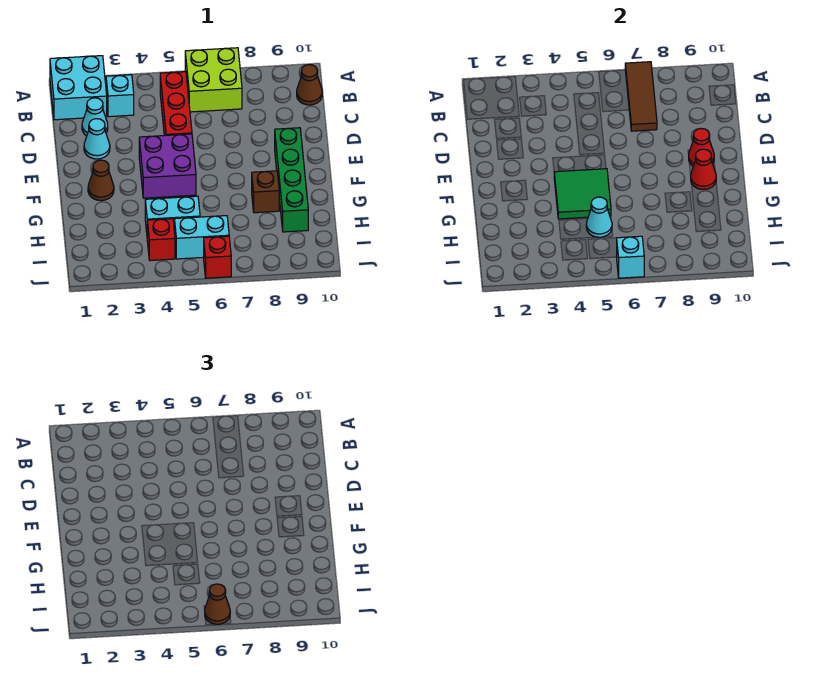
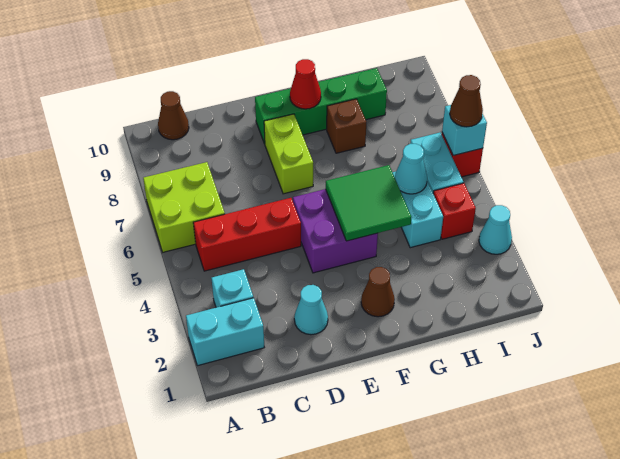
cyan brick A1:B2 level 1 -> cyan brick A2:B2 level 1
brown tile A7:C7 level 2 -> none
cyan cone C2 level 1 -> cyan cone J3 level 1
none -> lime brick E7:E8 level 1
red cone E9 level 2 -> none

